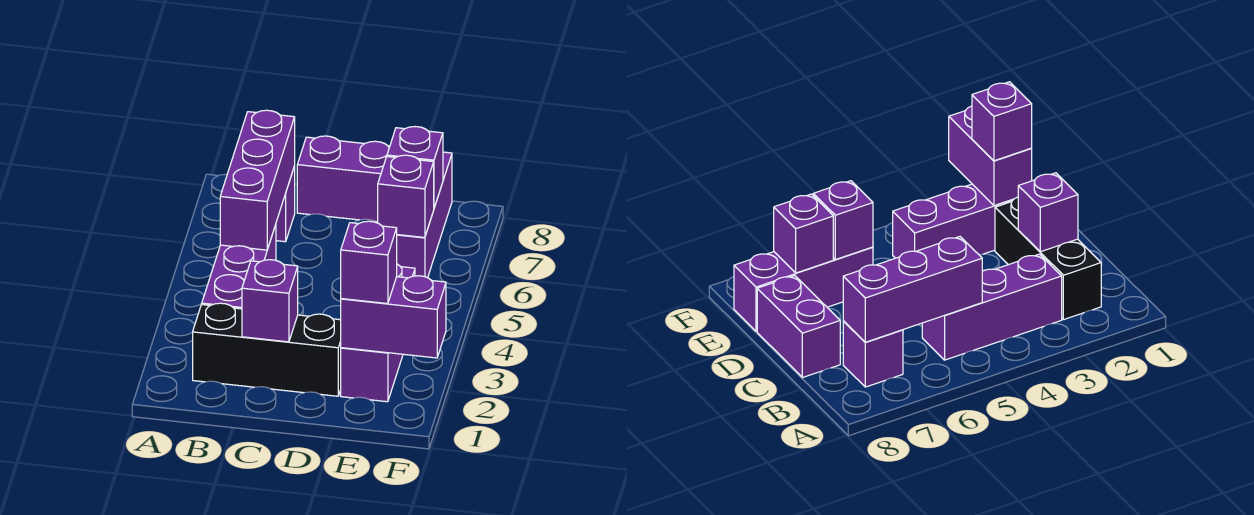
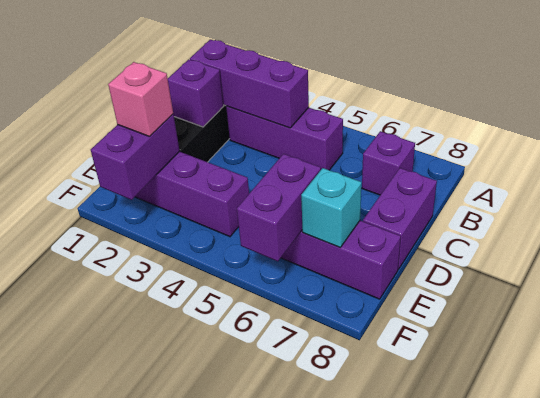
purple brick B5:B7 level 2 -> purple brick B2:B4 level 2
purple brick E2 level 3 -> pink brick E2 level 3
purple brick E6 level 2 -> purple brick E6:F6 level 2
purple brick E7 level 2 -> cyan brick E7 level 2

